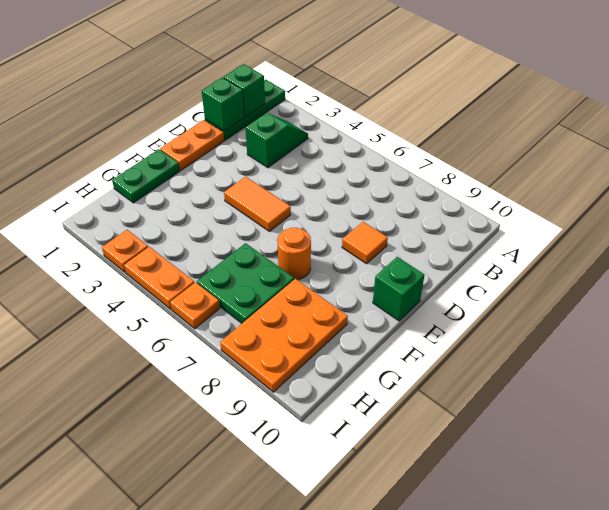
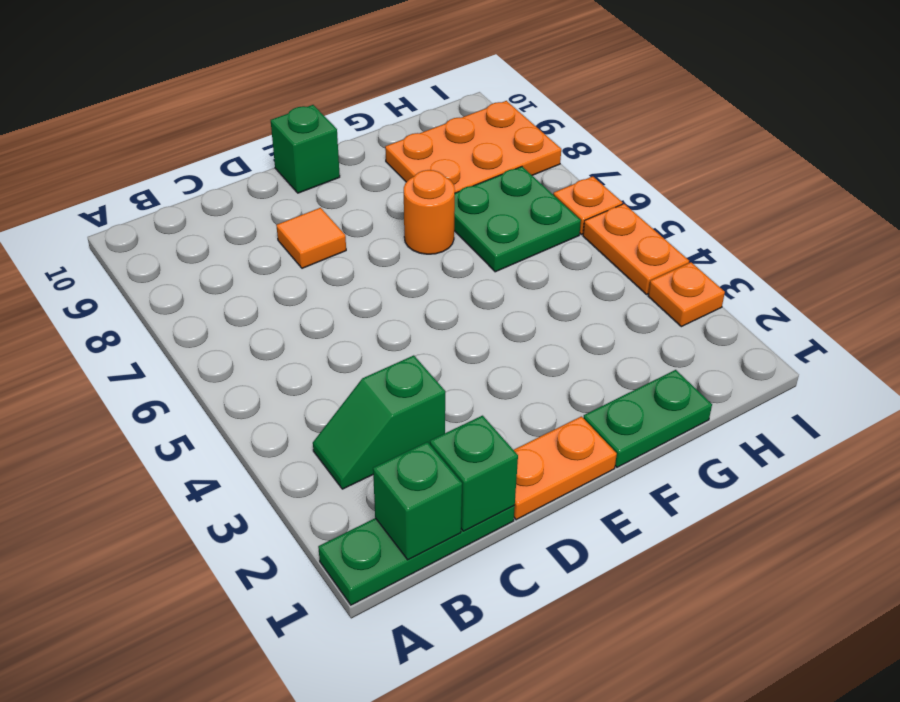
orange tile E4:E5 level 1 -> none

